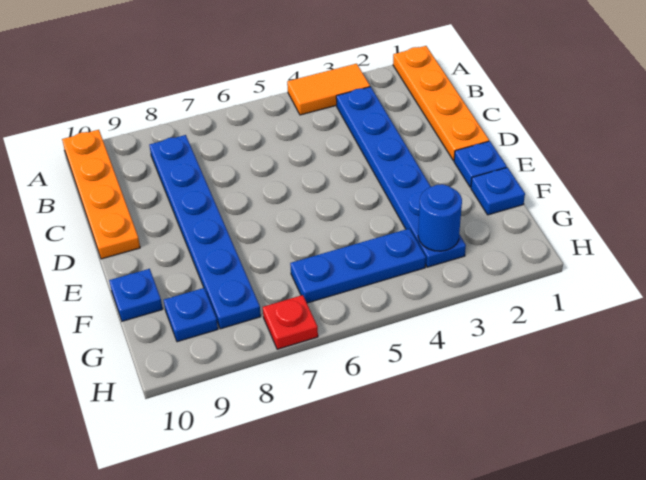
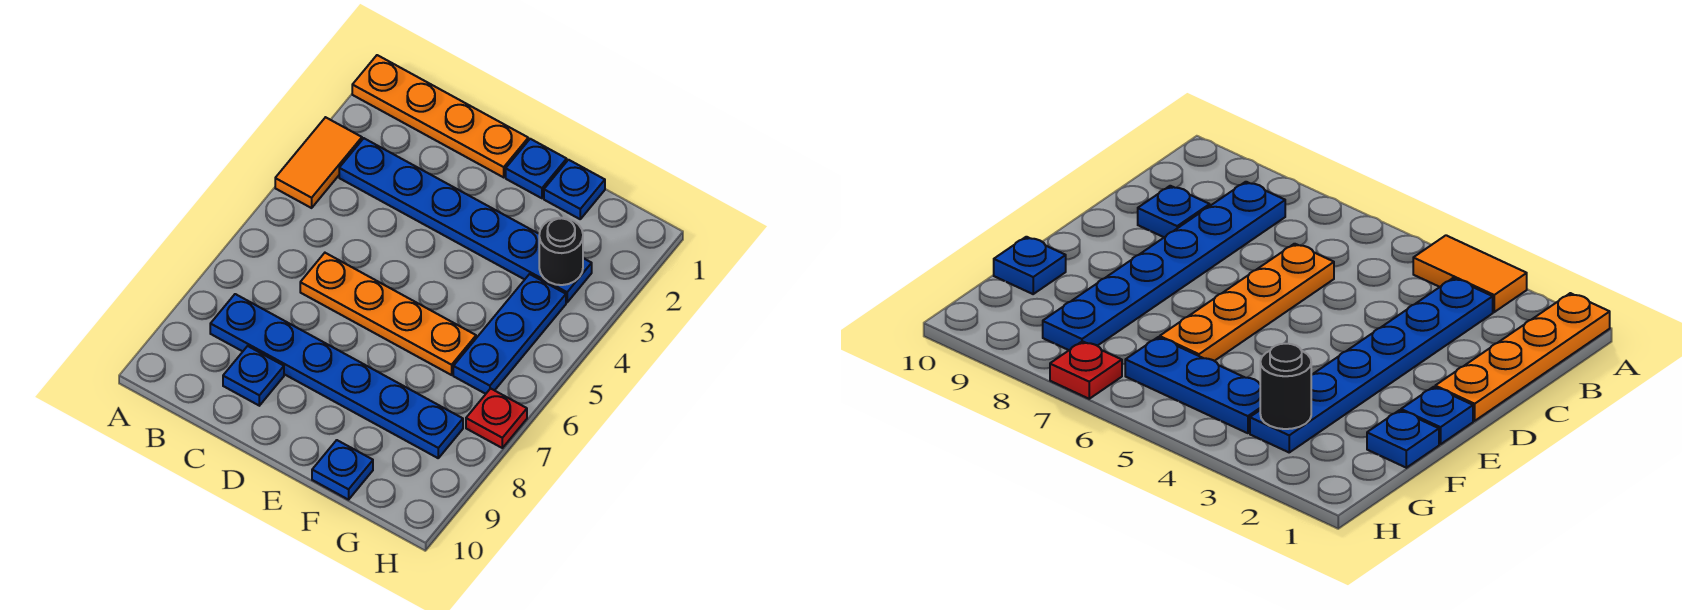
orange plate A10:D10 level 1 -> orange plate C6:F6 level 1
blue round brick G3 level 2 -> black round brick G3 level 2
blue plate G9 level 1 -> blue plate C9 level 1

